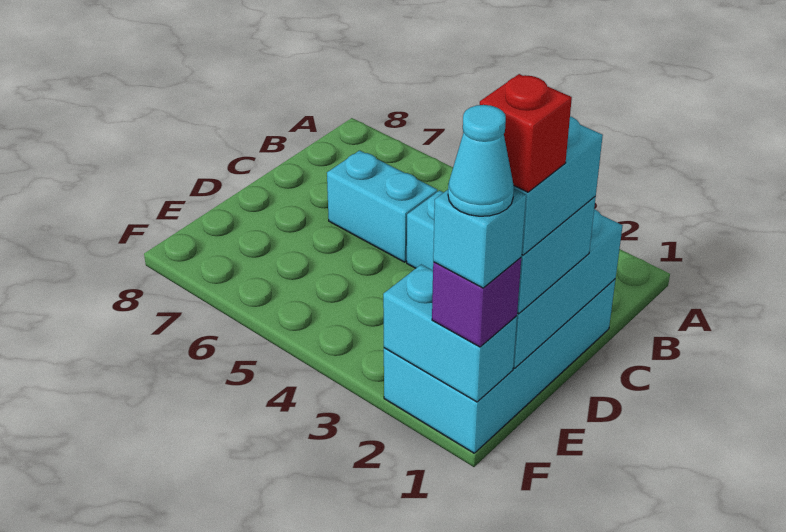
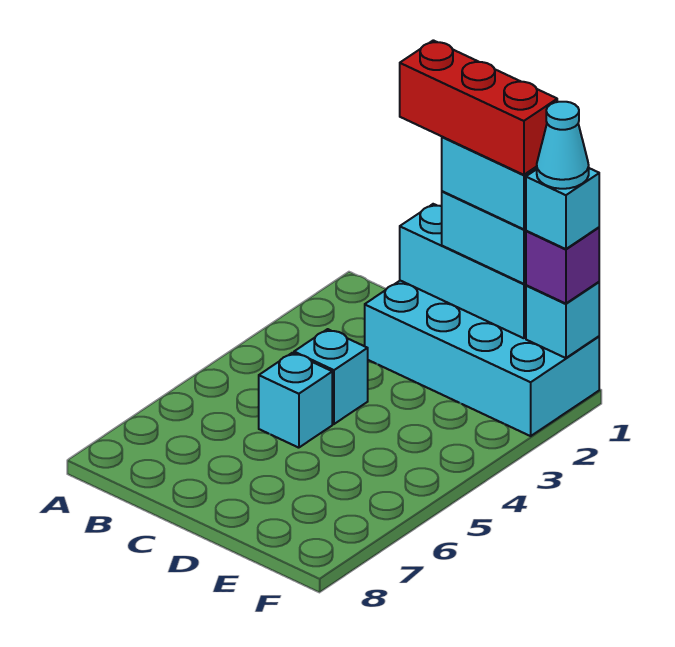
cyan brick C5:C6 level 1 -> cyan brick C5 level 1
red brick E1 level 5 -> red brick C1:E1 level 5
cyan brick F1:F2 level 2 -> cyan brick F1 level 2

